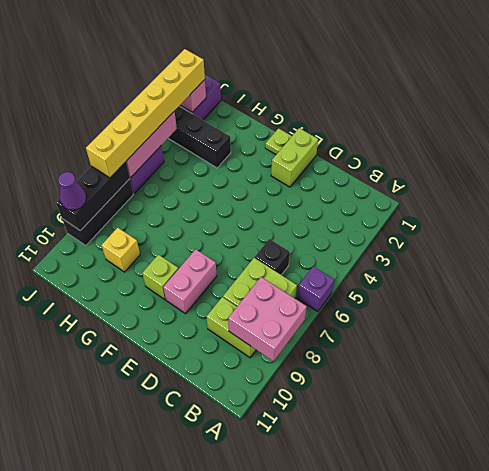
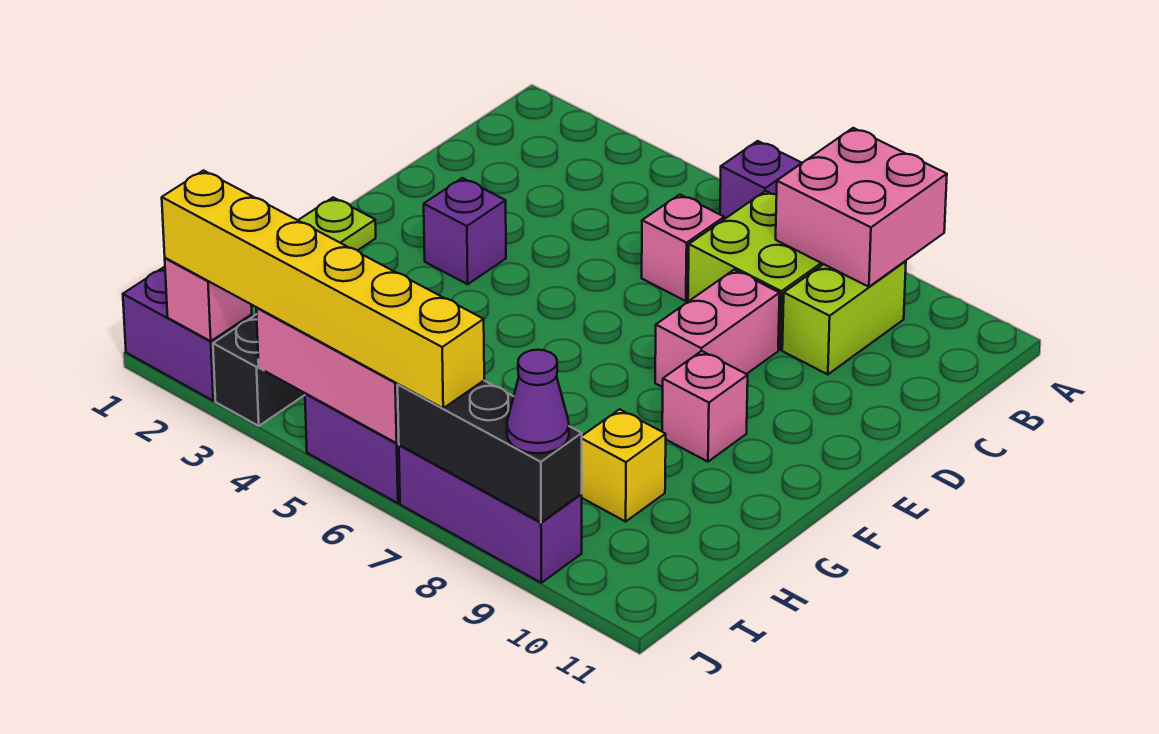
black brick C6 level 1 -> pink brick C6 level 1
lime brick E1:E2 level 1 -> none
none -> purple brick E3 level 1
pink brick E8:E9 level 1 -> pink brick D8:E8 level 1
lime brick F9 level 1 -> pink brick F9 level 1
black brick J7:J9 level 1 -> purple brick J7:J9 level 1

